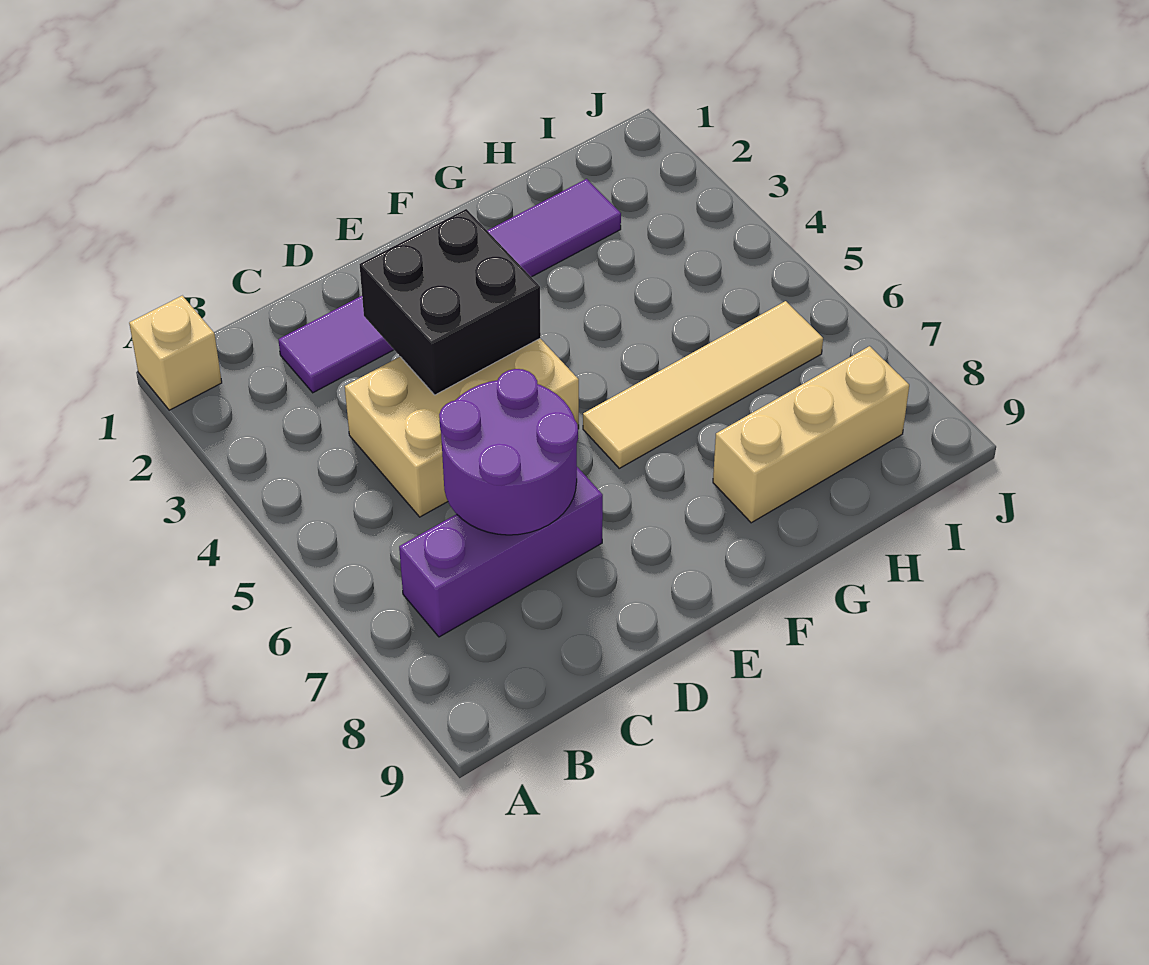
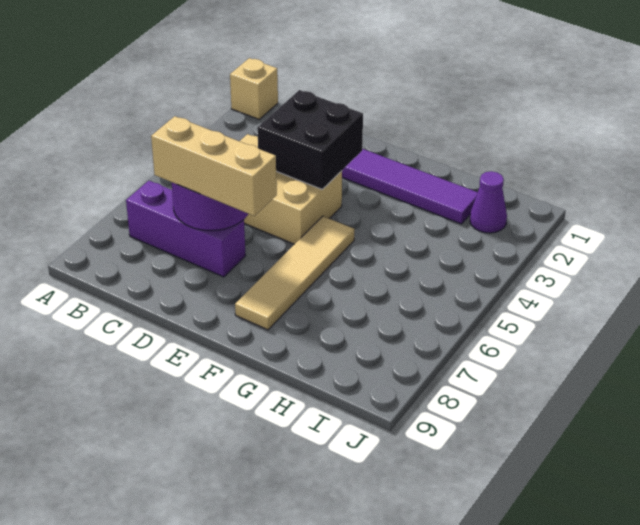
tan tile F6:I6 level 1 -> tan tile F5:F8 level 1
tan brick G8:I8 level 1 -> tan brick C7:E7 level 3
none -> purple cone I2 level 1

